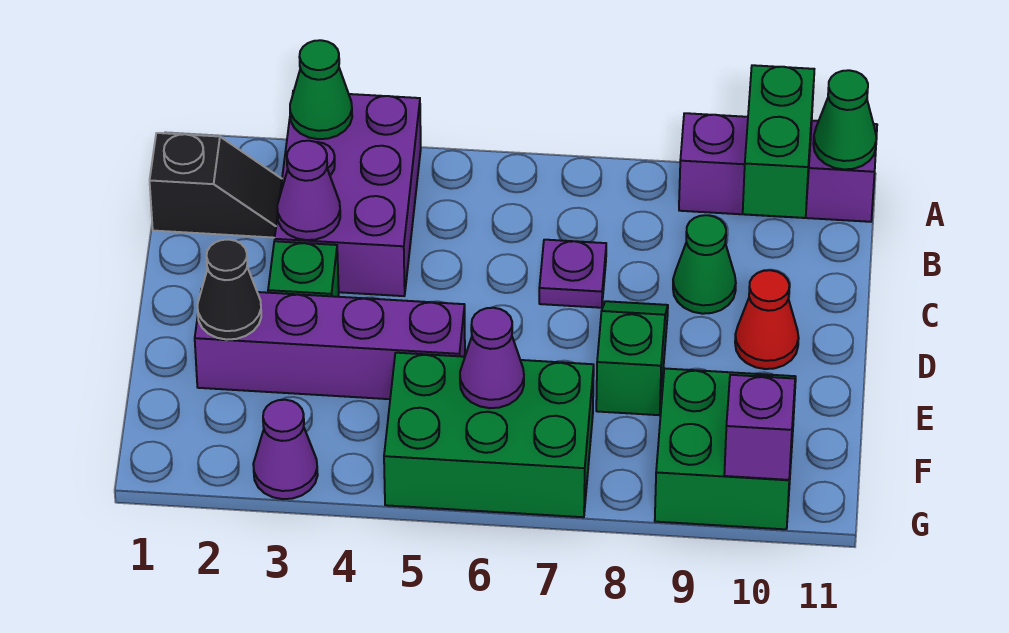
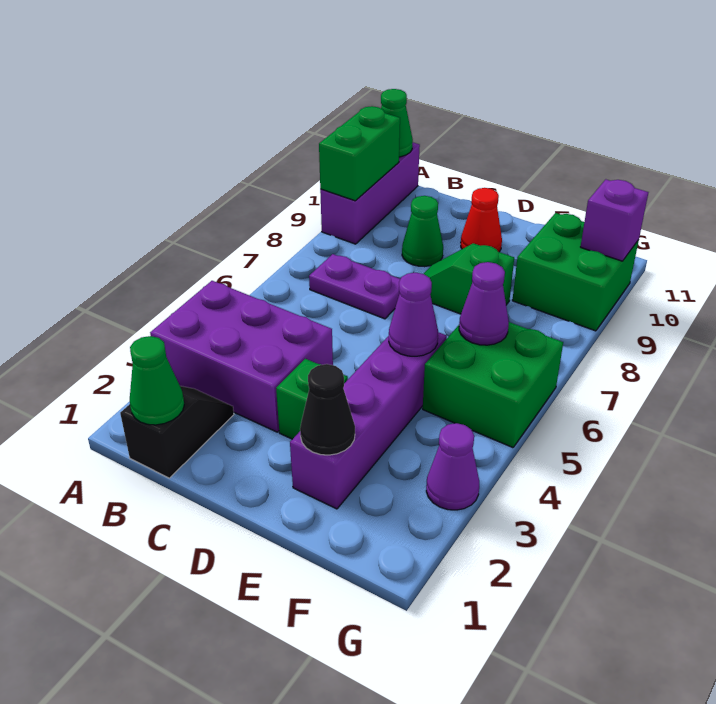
green cone A3 level 2 -> green cone B1 level 2
green brick A10:B10 level 2 -> green brick A9:A10 level 2
purple cone C3 level 2 -> purple cone E5 level 2
purple plate C7 level 1 -> purple plate B7:C7 level 1
green brick F5:G7 level 1 -> green brick F5:G6 level 1

